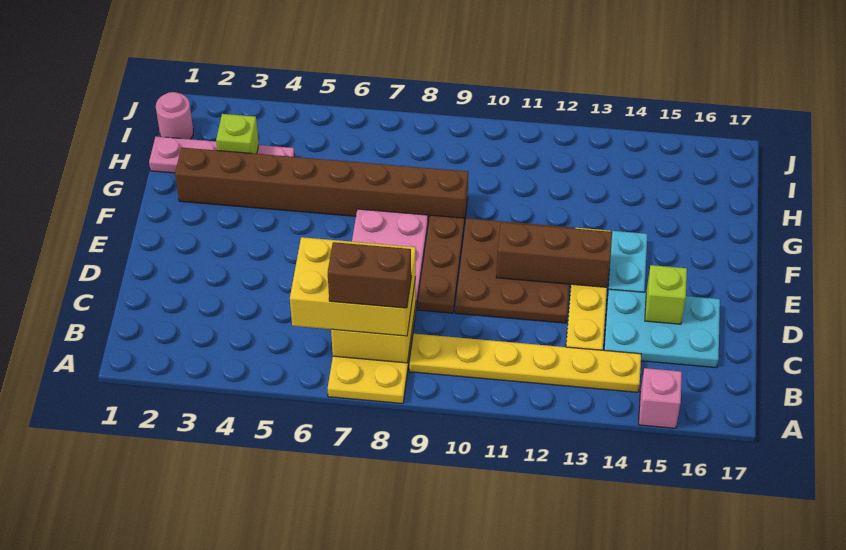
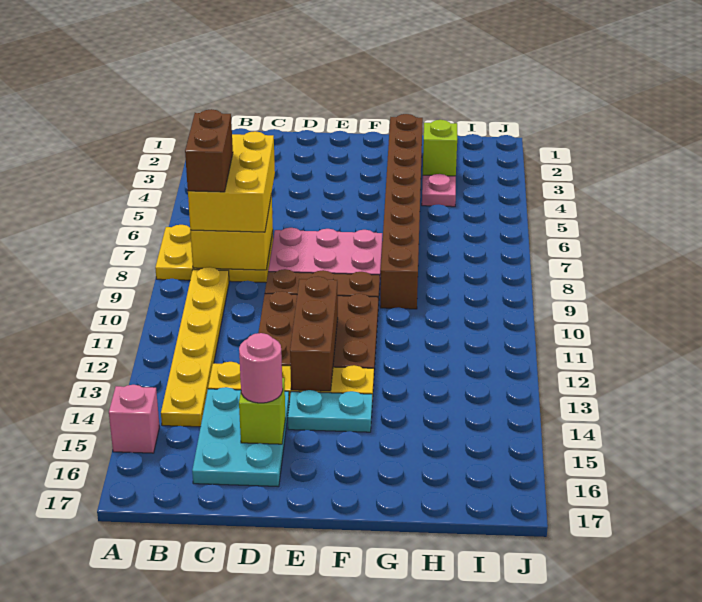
pink round brick I1 level 1 -> pink round brick D15 level 3

